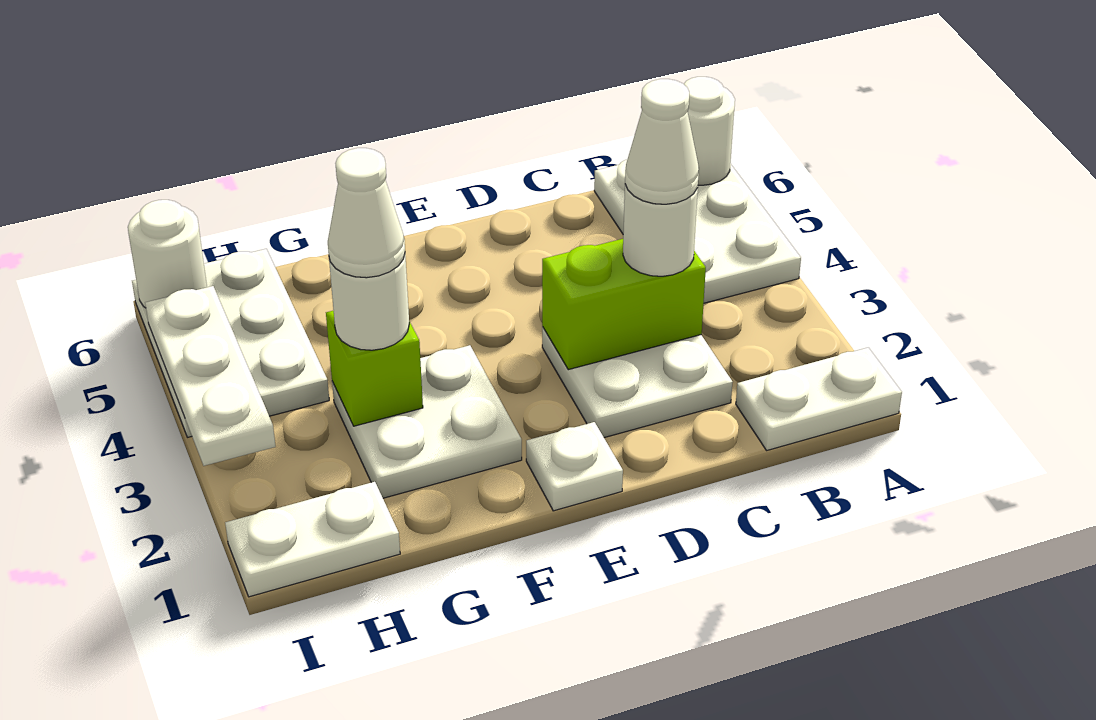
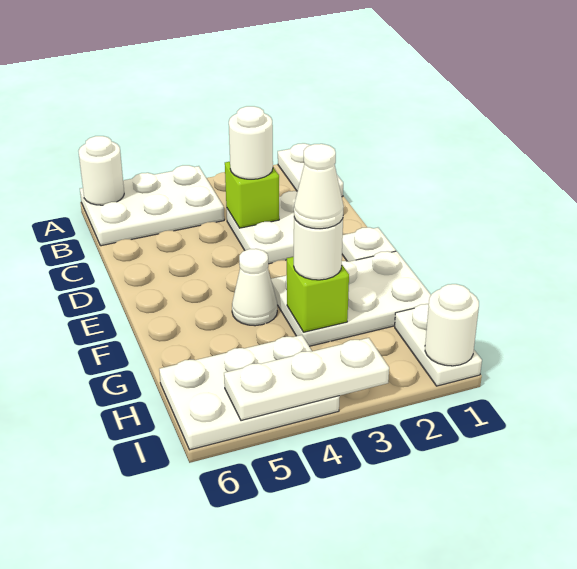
lime brick C3:D3 level 2 -> lime brick C3 level 2
white cone C3 level 4 -> white cone F4 level 1
white plate F2:G3 level 1 -> white plate F1:G3 level 1
white round brick I6 level 2 -> white round brick I1 level 2

